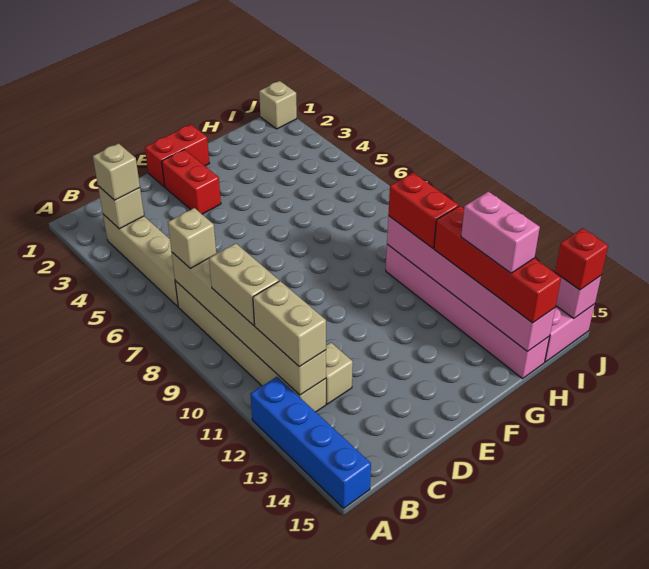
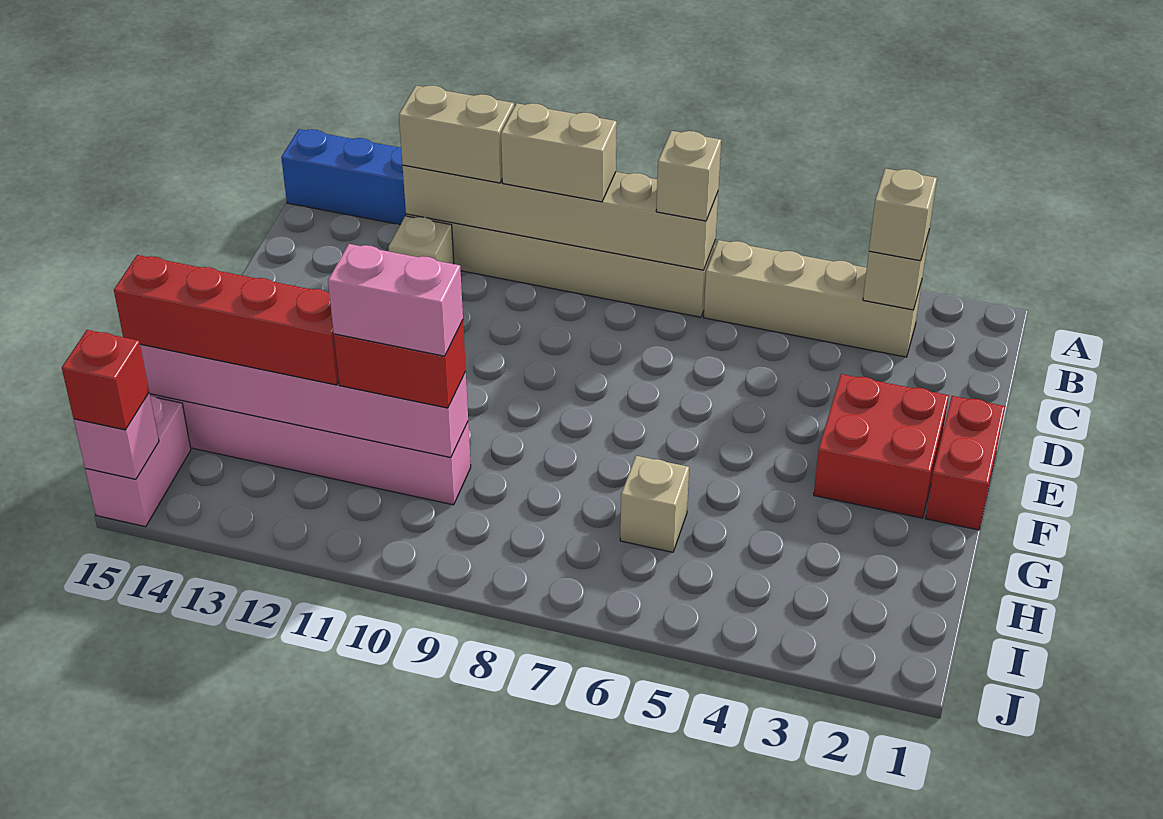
red brick E2:E3 level 1 -> red brick E2:F3 level 1
pink brick H13:H14 level 4 -> pink brick H10:H11 level 4
tan brick J1 level 1 -> tan brick H6 level 1

